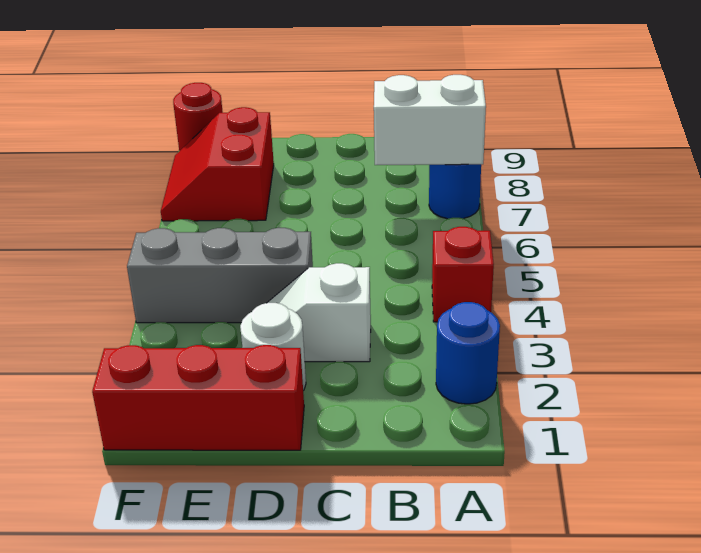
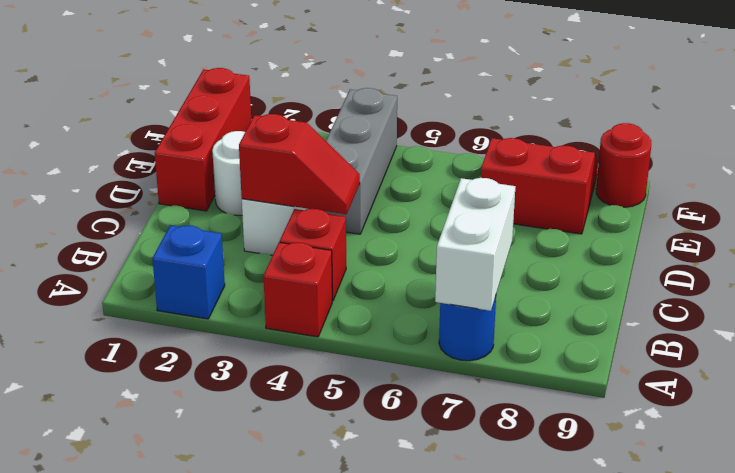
blue round brick A2 level 1 -> blue brick A2 level 1
none -> red brick B4 level 1
none -> red slope C3:C4 level 2 top 3

